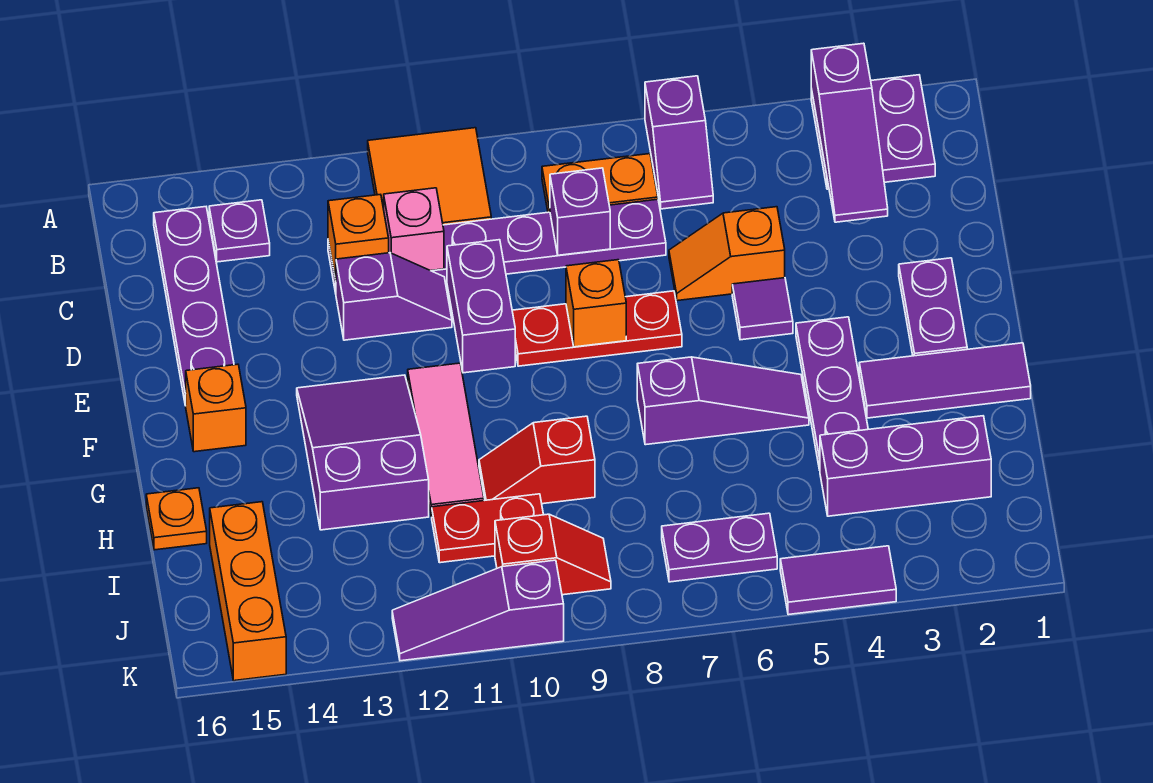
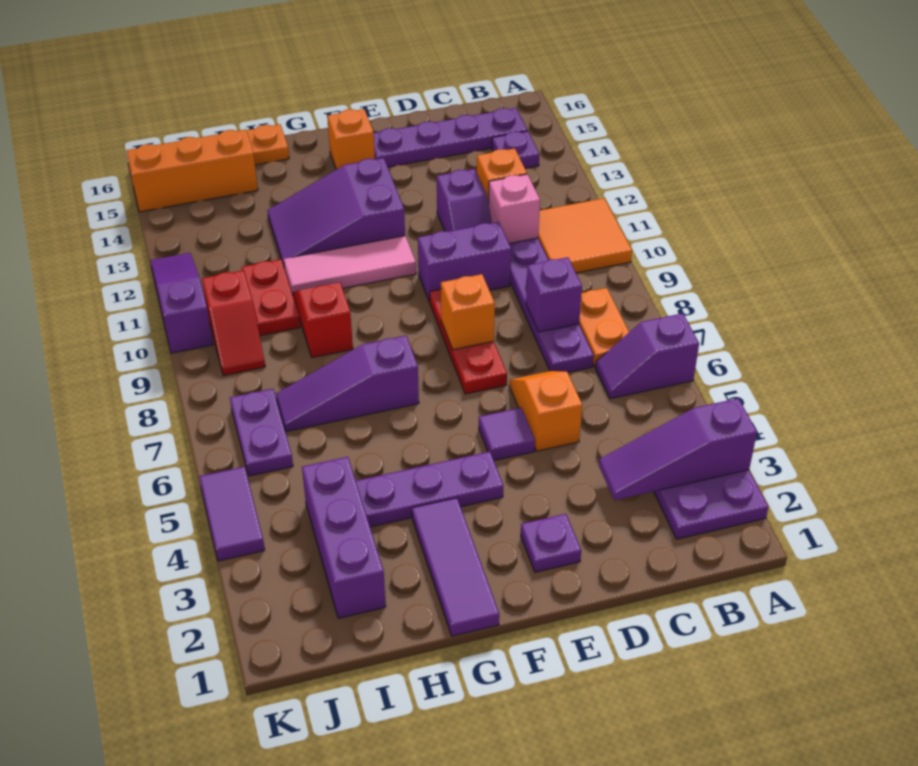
purple plate E2:F2 level 1 -> purple plate E2 level 1
purple slope F12:H13 level 1 top H -> purple slope F12:H13 level 1 top F
purple slope G5:G7 level 1 top 7 -> purple slope G7:I7 level 1 top G

